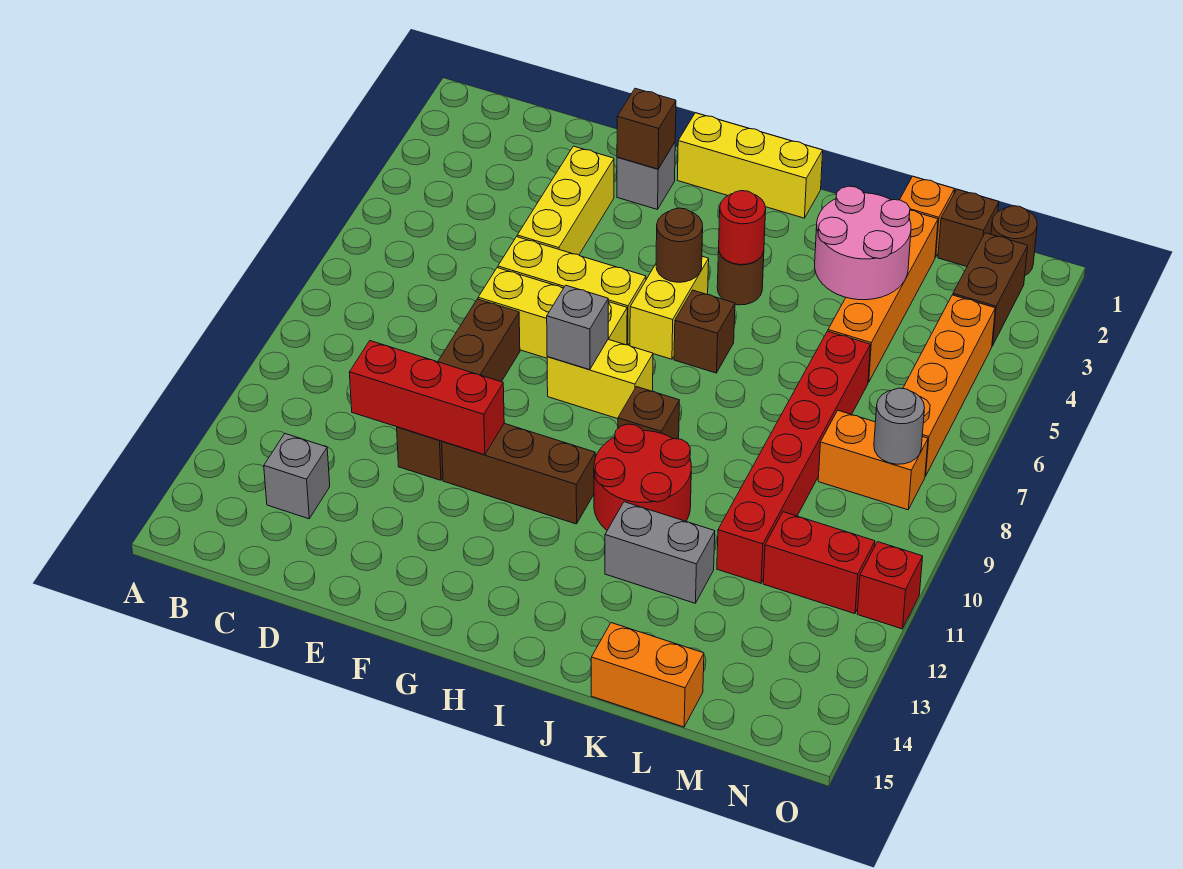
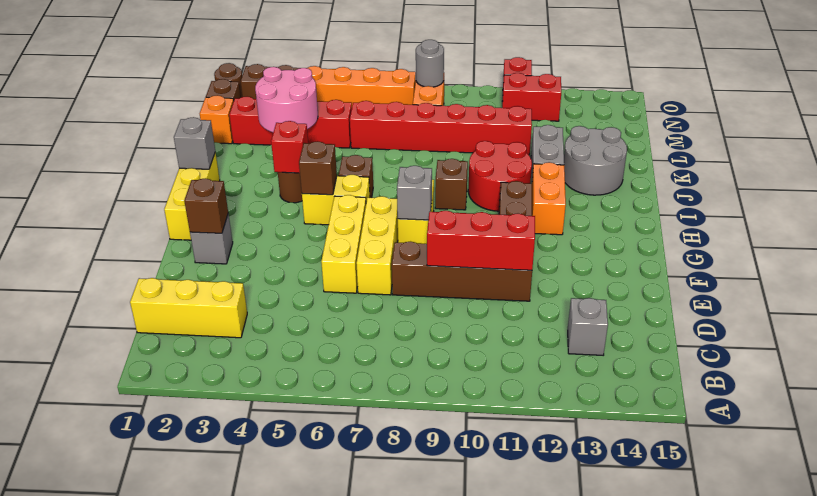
red brick D11:F11 level 2 -> red brick E9:E11 level 2
yellow brick E3:E5 level 1 -> yellow brick C1:C3 level 1
brown round brick H5 level 2 -> brown brick H5 level 2
none -> grey brick I1 level 2
red round brick I4 level 2 -> red brick I4 level 2
none -> grey round brick J13:K14 level 1
orange brick K15:L15 level 1 -> orange brick H12:I12 level 1
orange brick L2:L5 level 1 -> red brick L2:L5 level 1
red brick M11:N11 level 1 -> red brick N11:N12 level 1

